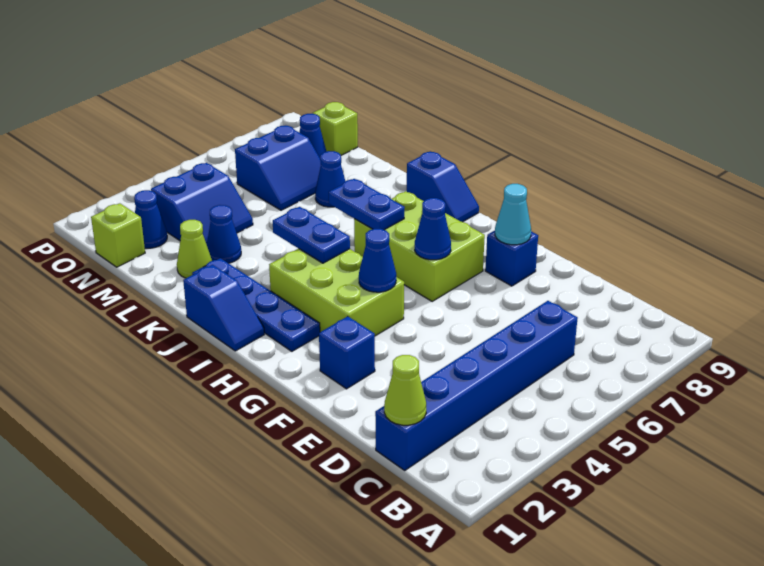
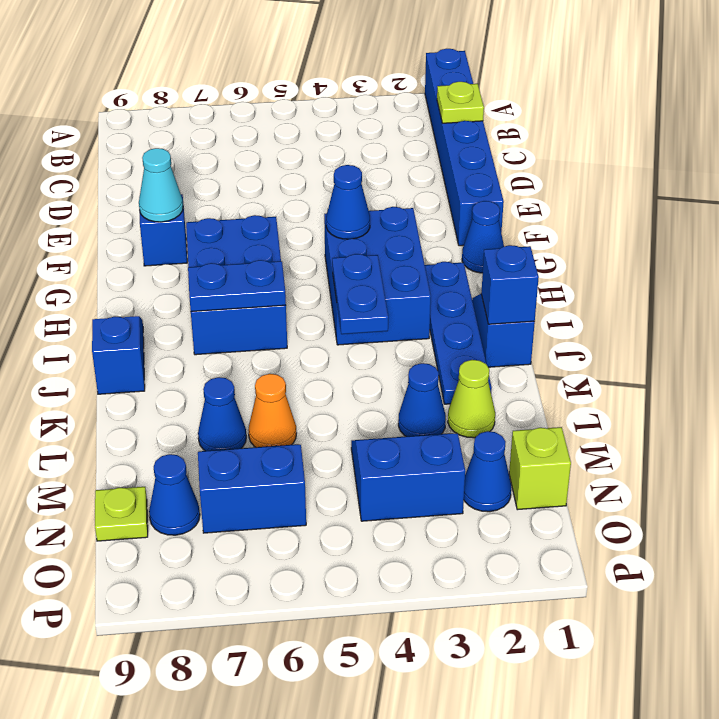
blue brick C1:C6 level 1 -> blue brick A1:F1 level 1
lime cone C1 level 2 -> lime plate C1 level 2
blue brick F2 level 1 -> blue brick J1 level 2
lime brick G3:I4 level 1 -> blue brick G3:I4 level 1
lime brick G6:I7 level 1 -> blue brick G6:I7 level 1
blue cone G6 level 2 -> blue cone G1 level 1
blue plate I6:J6 level 2 -> blue plate I6:I7 level 2
none -> orange cone L6 level 1
lime brick N9 level 1 -> lime plate N9 level 1

